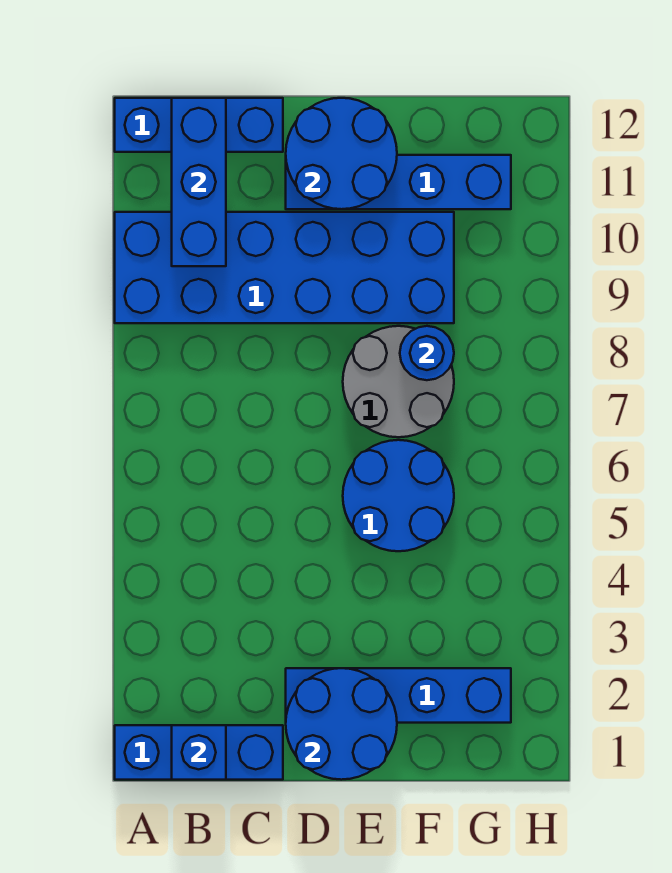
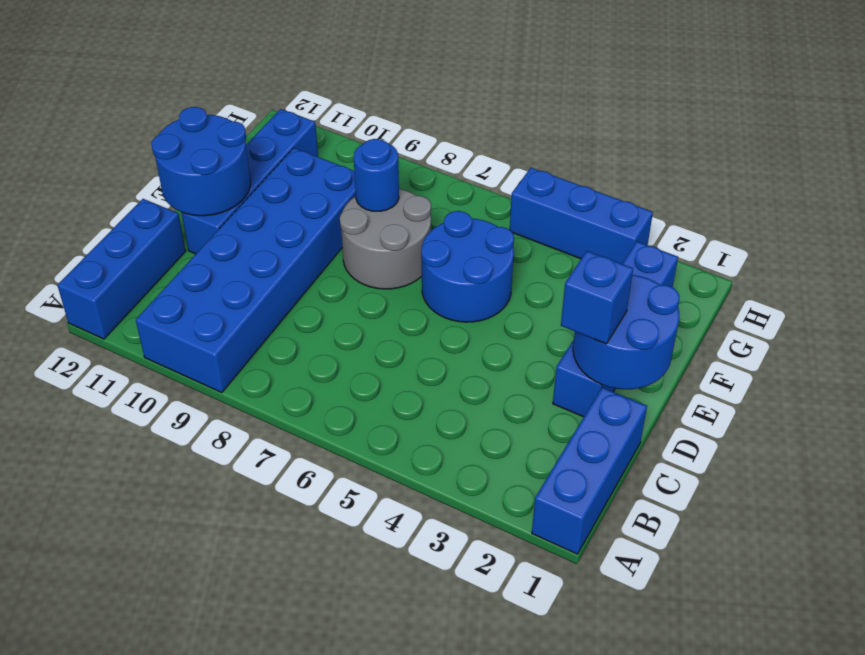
blue brick B1 level 2 -> blue brick D2 level 3
blue brick B10:B12 level 2 -> blue brick H3:H5 level 1

